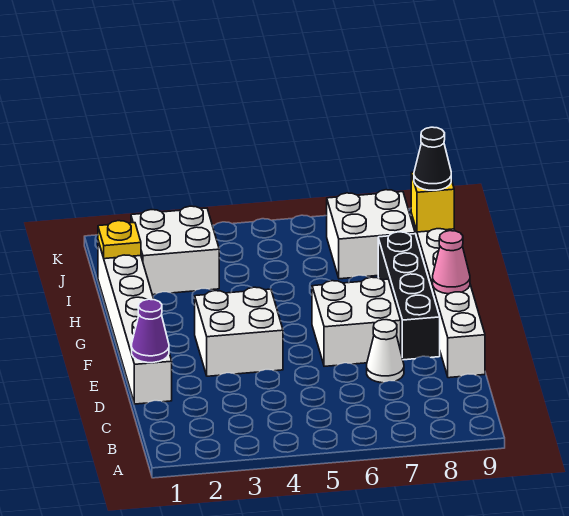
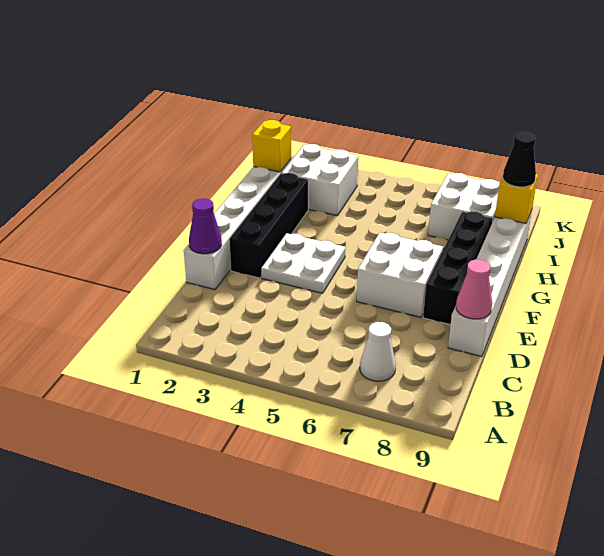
white cone D7 level 1 -> white cone B7 level 1
none -> black brick E2:H2 level 1
white brick E3:F4 level 1 -> white plate E3:F4 level 1
pink cone F9 level 2 -> pink cone D9 level 2
yellow plate I1 level 2 -> yellow brick I1 level 2

